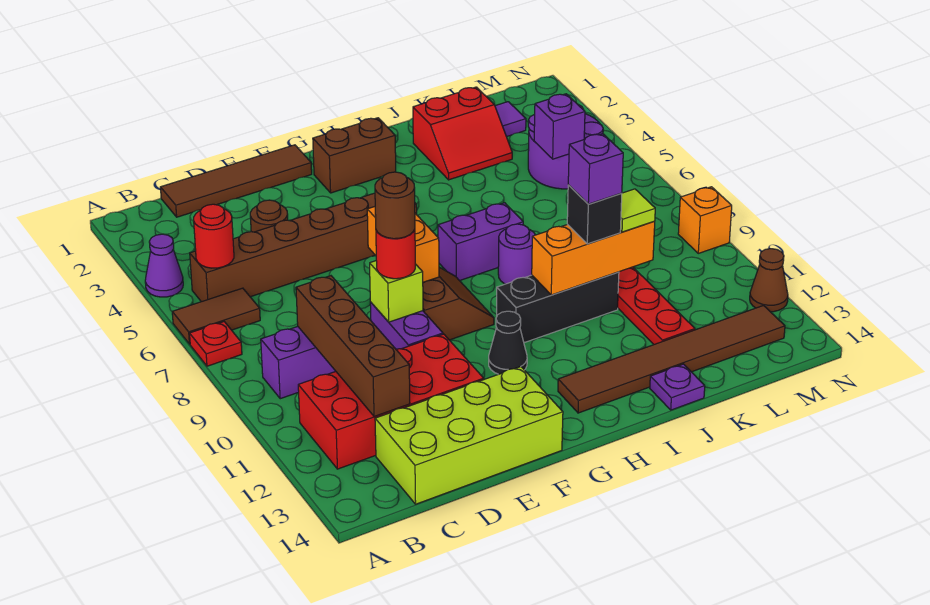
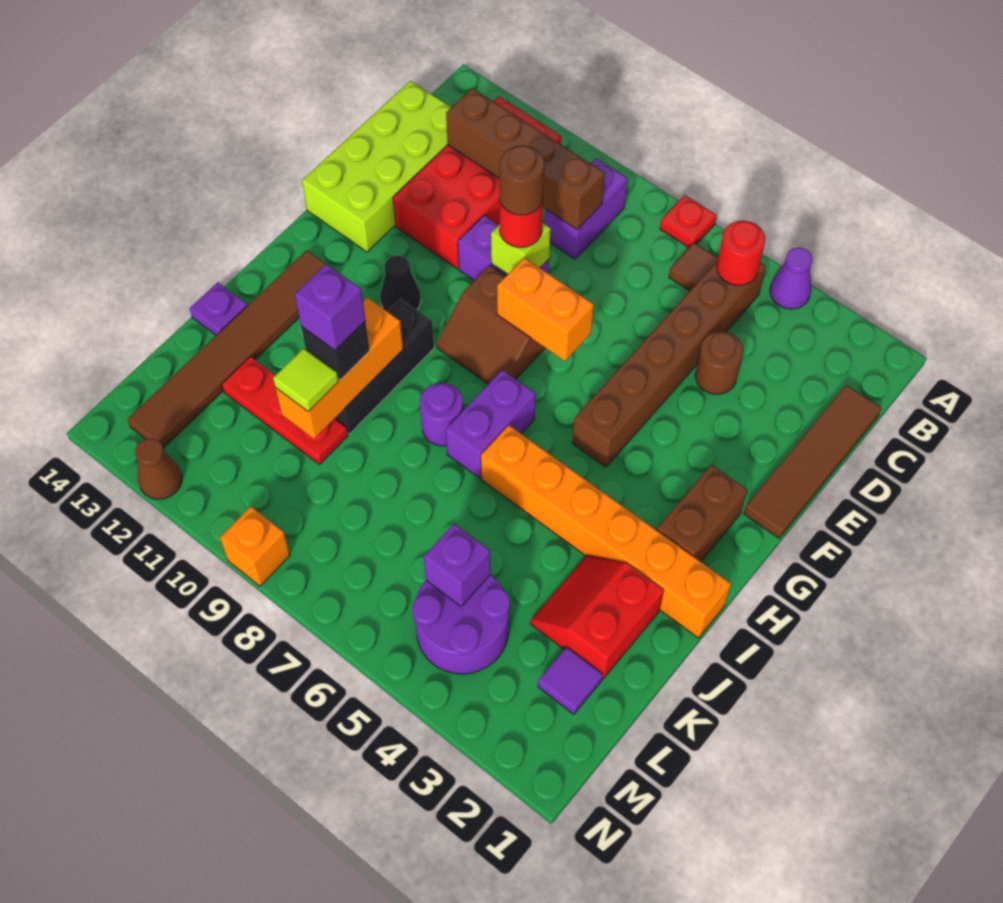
brown tile A6:B6 level 1 -> brown tile B6 level 1
none -> orange brick I1:I6 level 1

